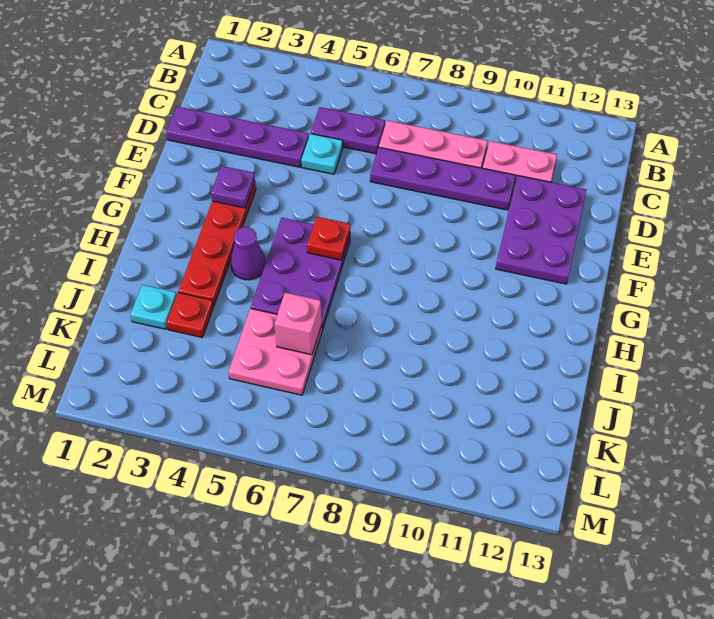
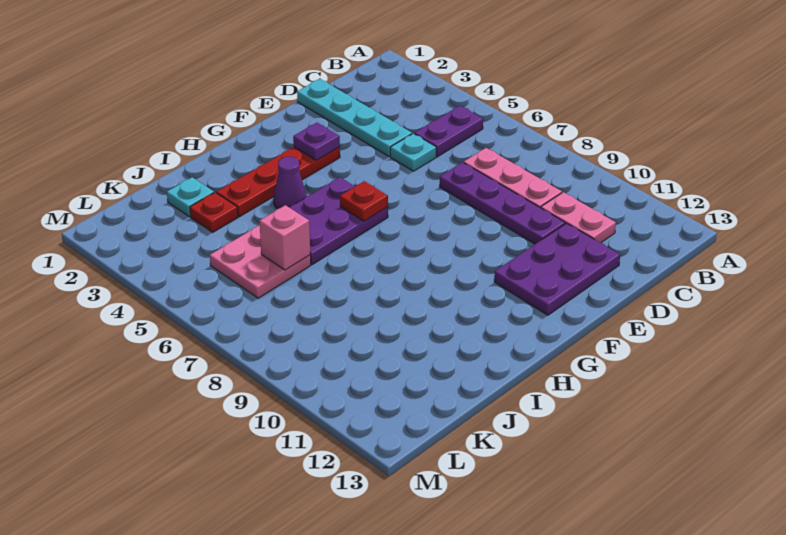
purple plate C5:C6 level 1 -> purple plate B5:C5 level 1
purple plate D1:D4 level 1 -> cyan plate D1:D4 level 1

